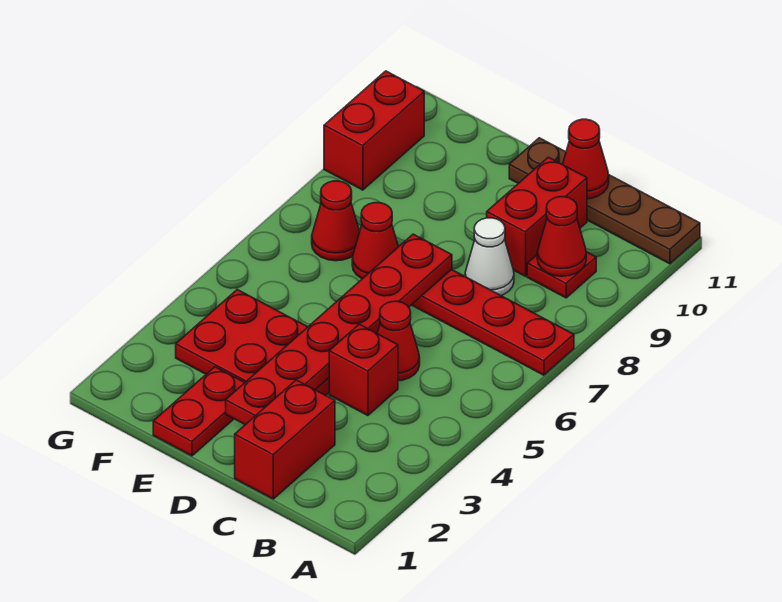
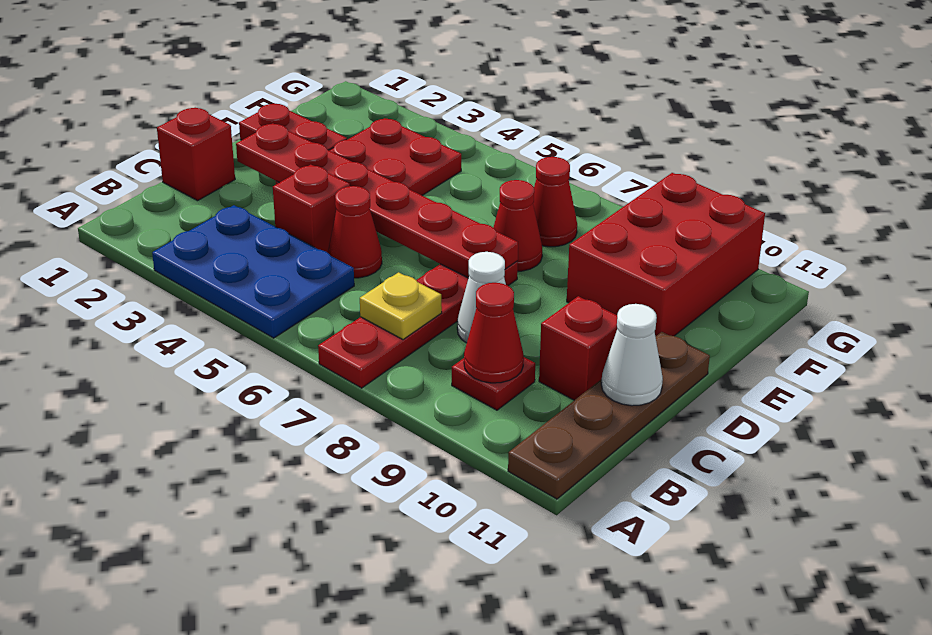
none -> blue plate A3:B5 level 1
none -> yellow plate B7 level 2
red brick C1:C2 level 1 -> red brick C1 level 1
red brick C9:C10 level 1 -> red brick C10 level 1
red cone C11 level 2 -> white cone C11 level 2
red brick G9:G10 level 1 -> red brick E9:G10 level 1

